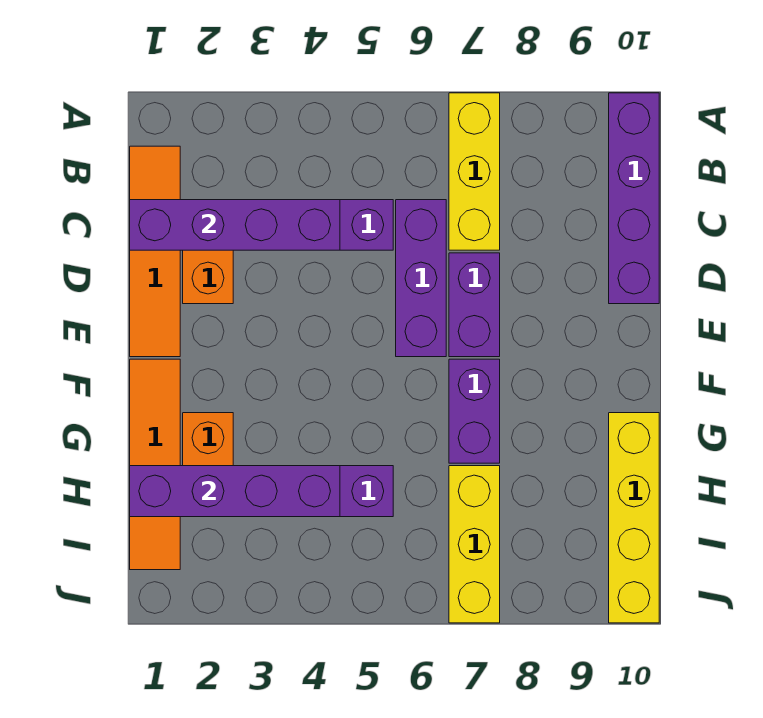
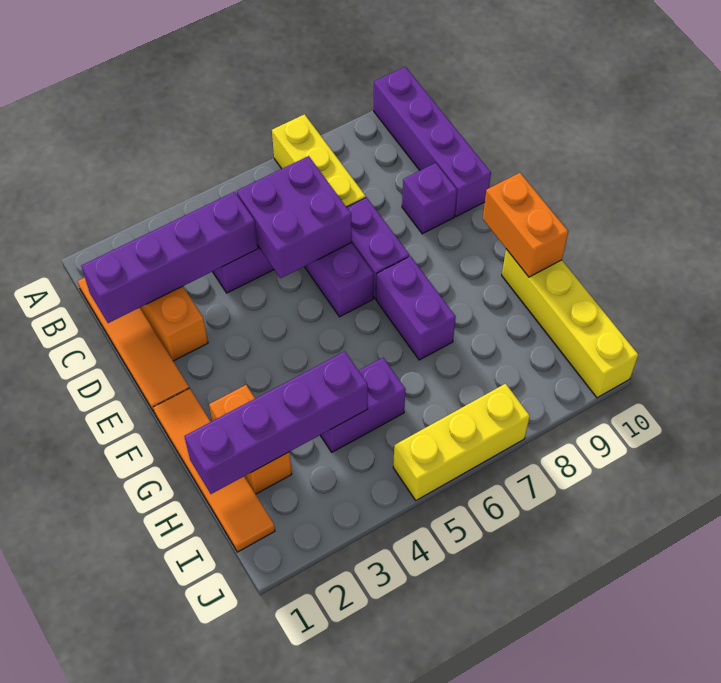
none -> purple brick C5:D6 level 2
none -> purple brick D9 level 1
none -> orange brick F10:G10 level 2
yellow brick H7:J7 level 1 -> yellow brick J5:J7 level 1

